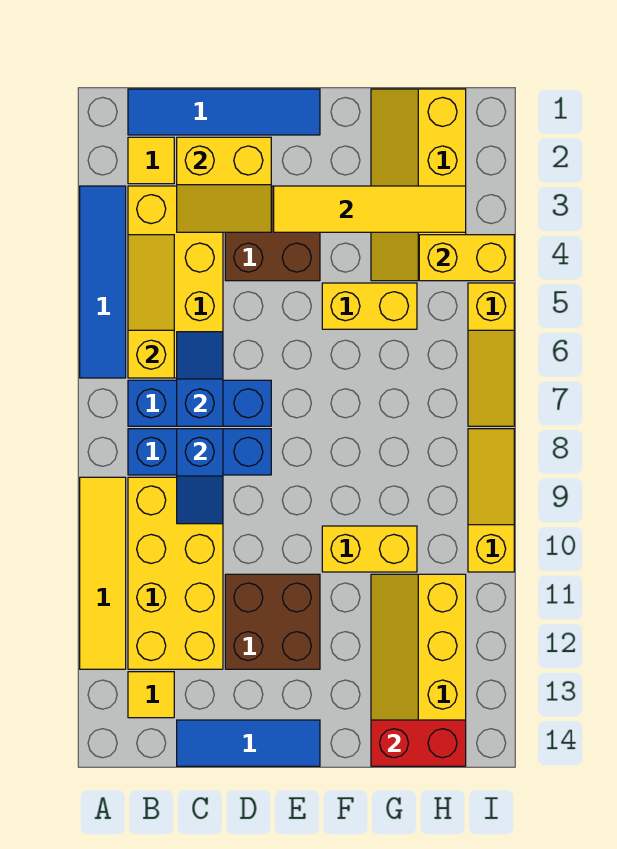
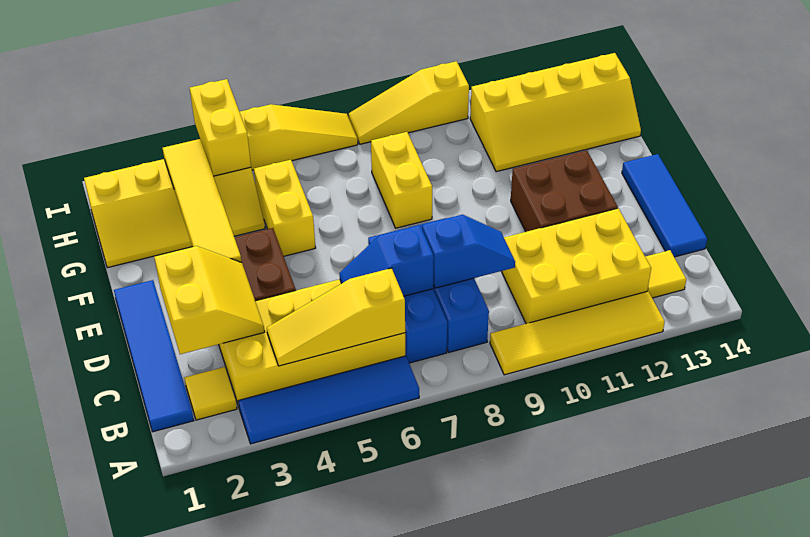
yellow brick B9:C12 level 1 -> yellow brick B10:C12 level 1
yellow brick F10:G10 level 1 -> yellow brick F8:G8 level 1
red brick G14:H14 level 2 -> none

